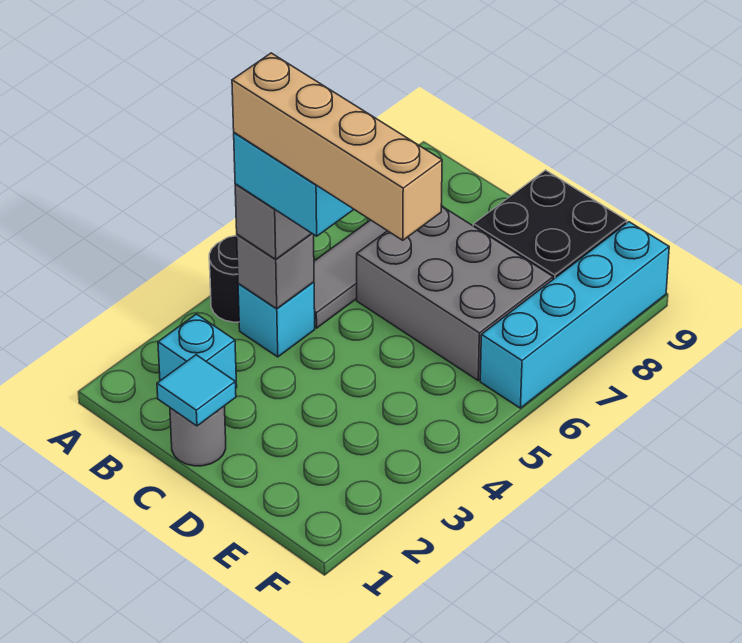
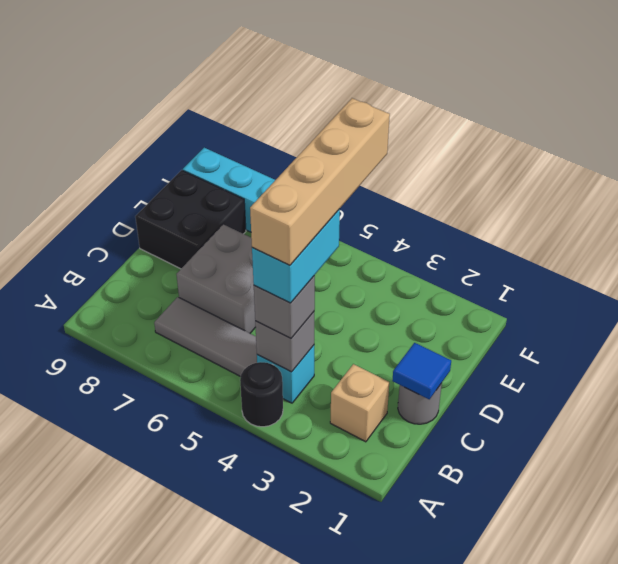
cyan brick B2 level 1 -> tan brick B2 level 1
cyan tile C1 level 2 -> blue tile C1 level 2
grey brick C6:E7 level 1 -> grey brick C6:D7 level 1

